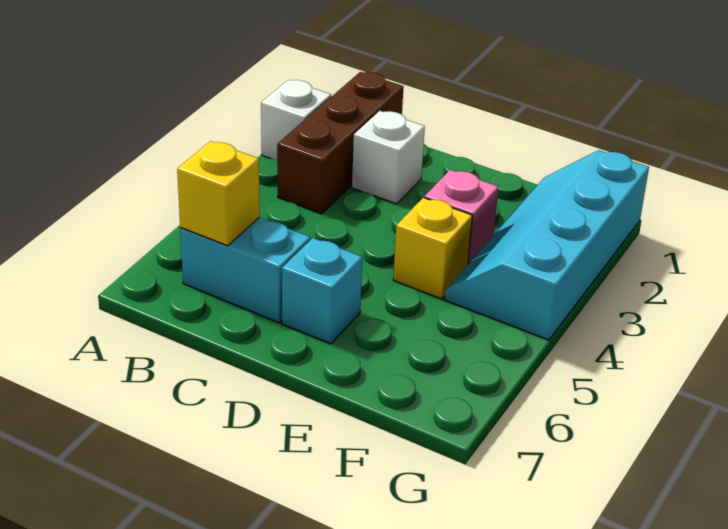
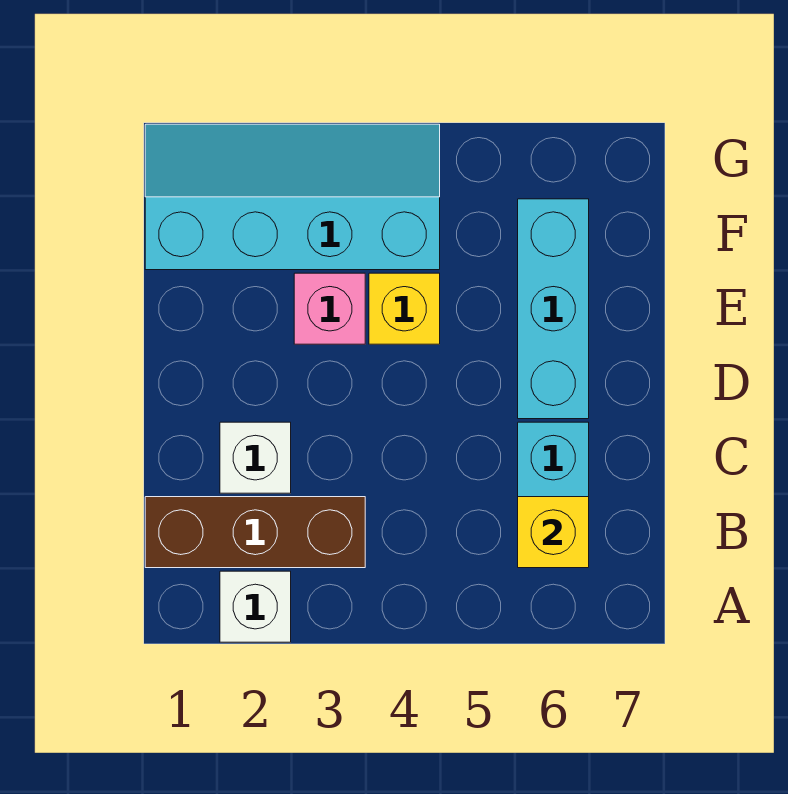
cyan brick D6 level 1 -> cyan brick D6:F6 level 1
cyan slope F1:G4 level 1 top G -> cyan slope F1:G4 level 1 top F

